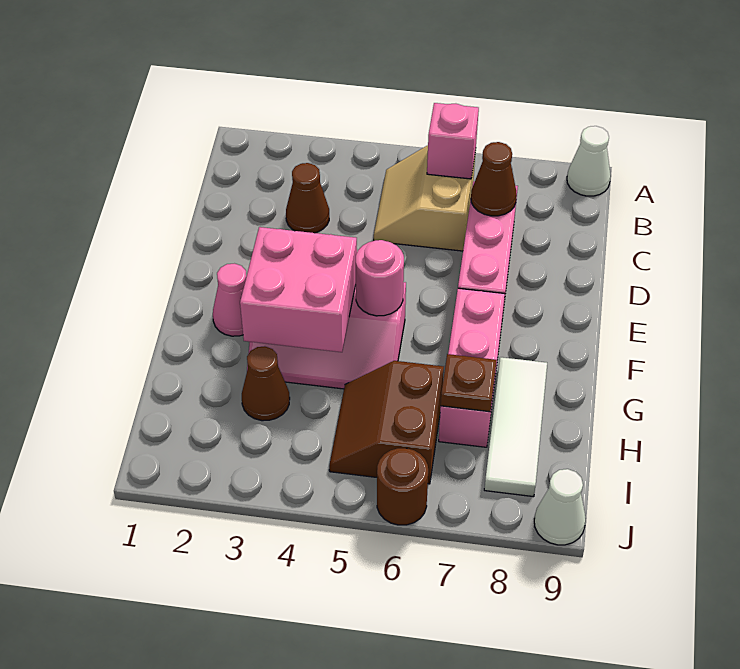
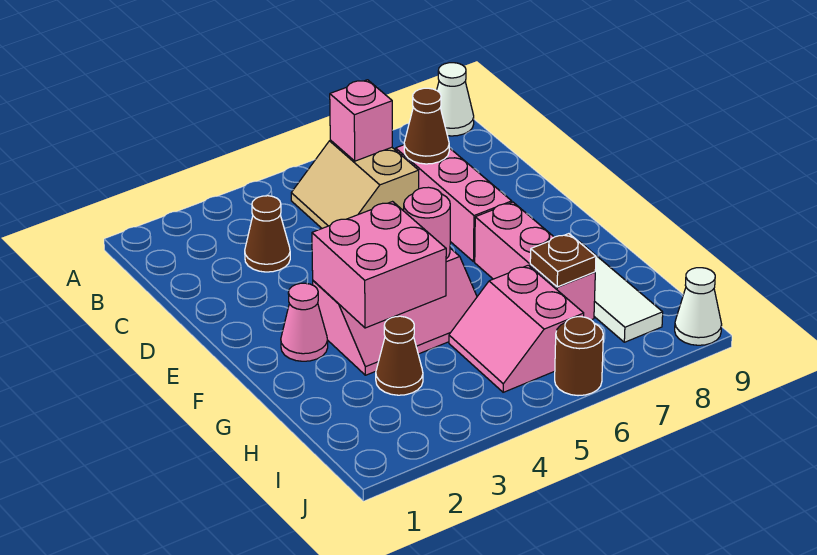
brown slope H5:I6 level 1 top 6 -> pink slope H5:I6 level 1 top 6

